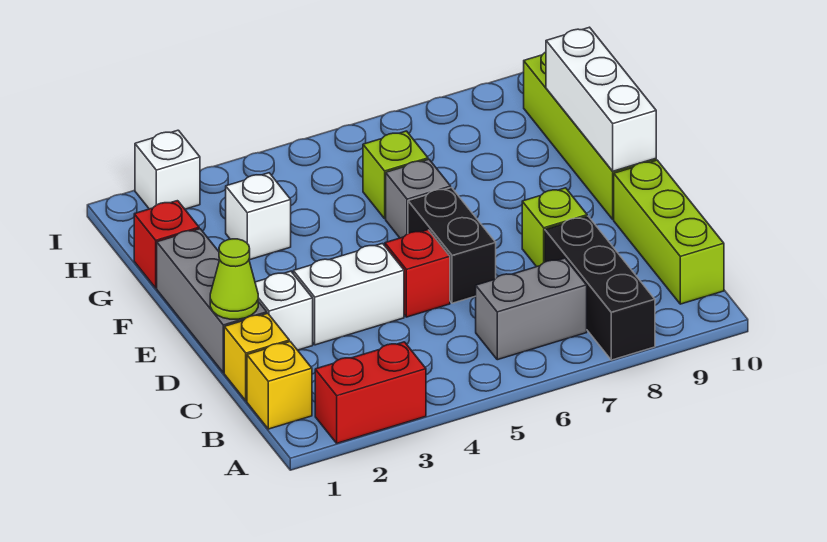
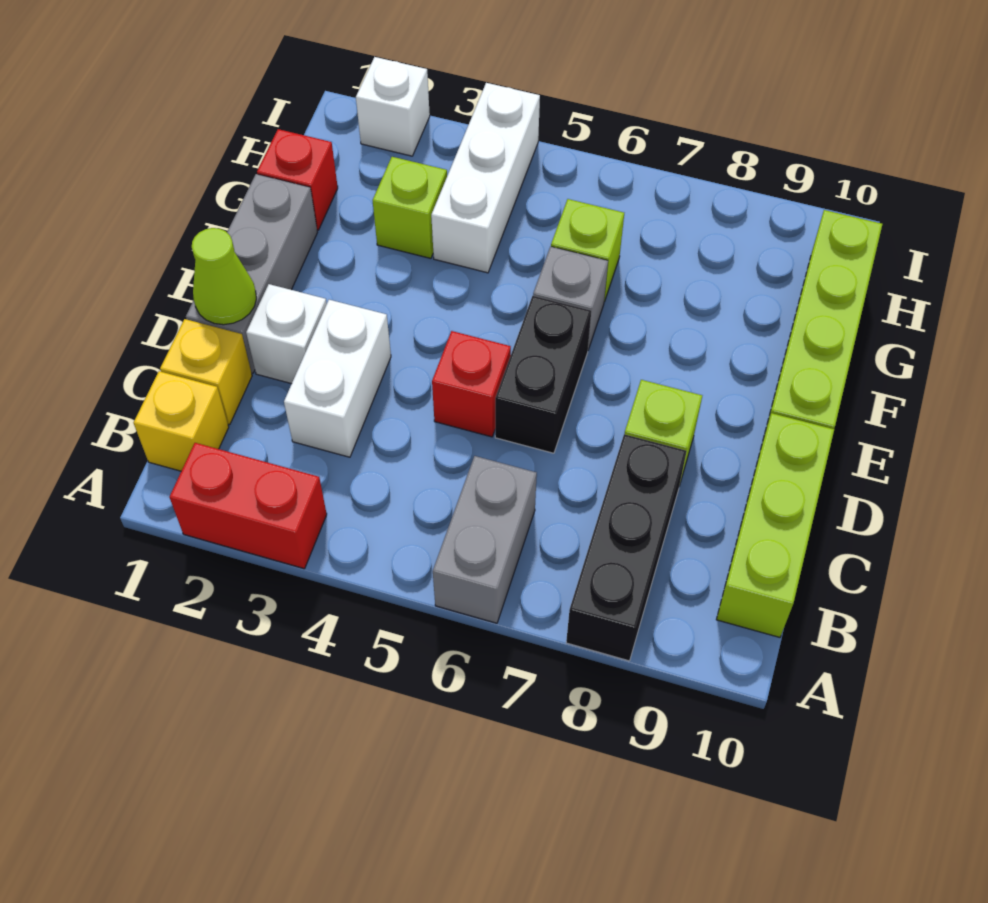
grey brick B6:B7 level 1 -> grey brick A6:B6 level 1
white brick D3:D4 level 1 -> white brick C3:D3 level 1
white brick E10:G10 level 2 -> white brick G4:I4 level 1
white brick G3 level 1 -> lime brick G3 level 1

